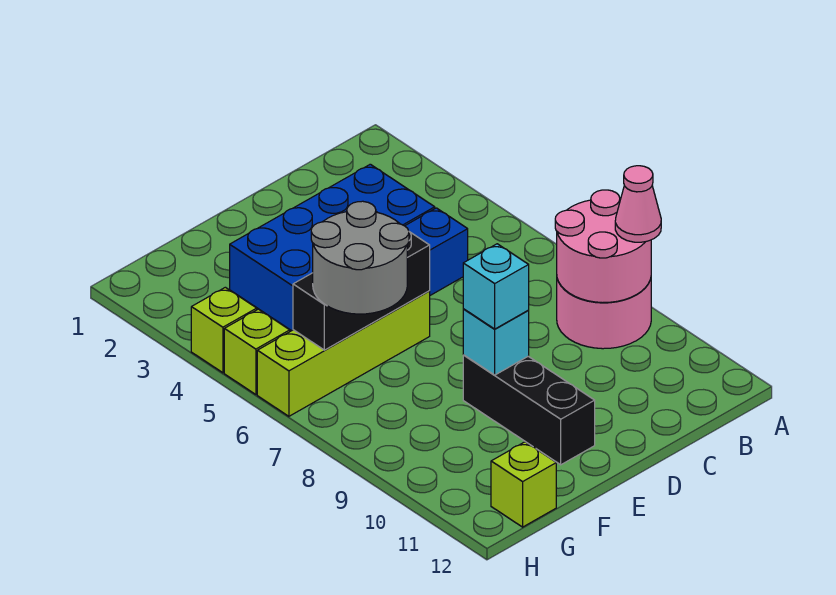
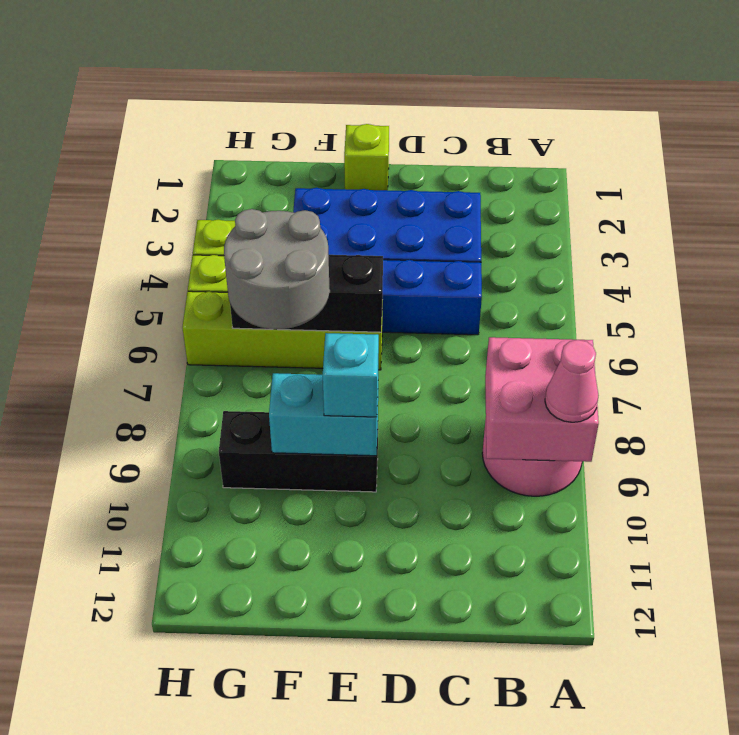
pink round brick A8:B9 level 2 -> pink brick A8:B9 level 2
black brick E9:E11 level 1 -> black brick E9:G9 level 1
cyan brick E9 level 2 -> cyan brick E9:F9 level 2
lime brick G12 level 1 -> lime brick E1 level 1

